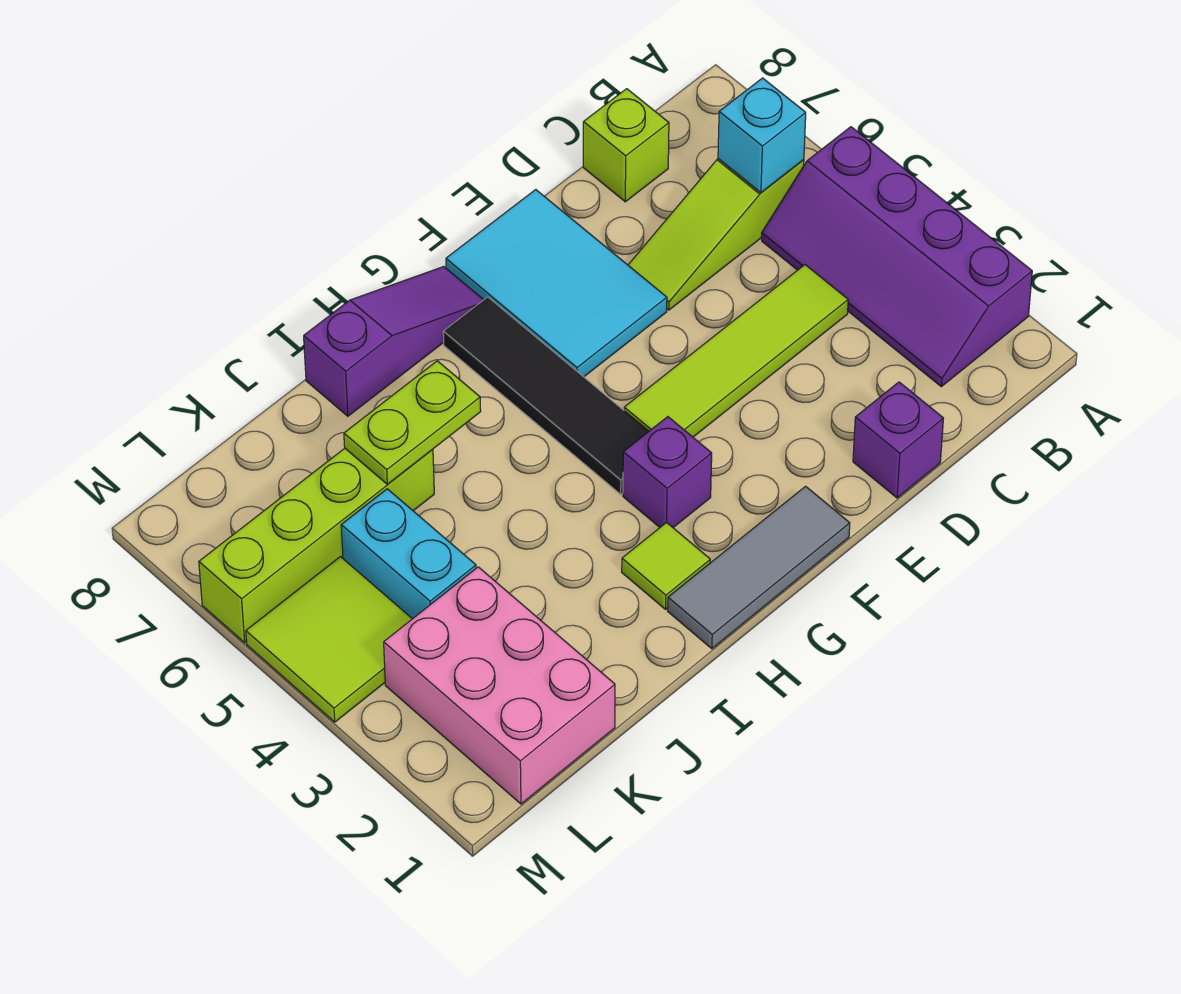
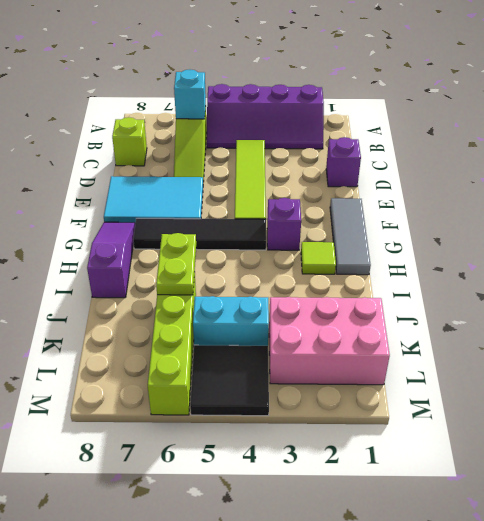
lime tile L4:M5 level 1 -> black tile L4:M5 level 1

